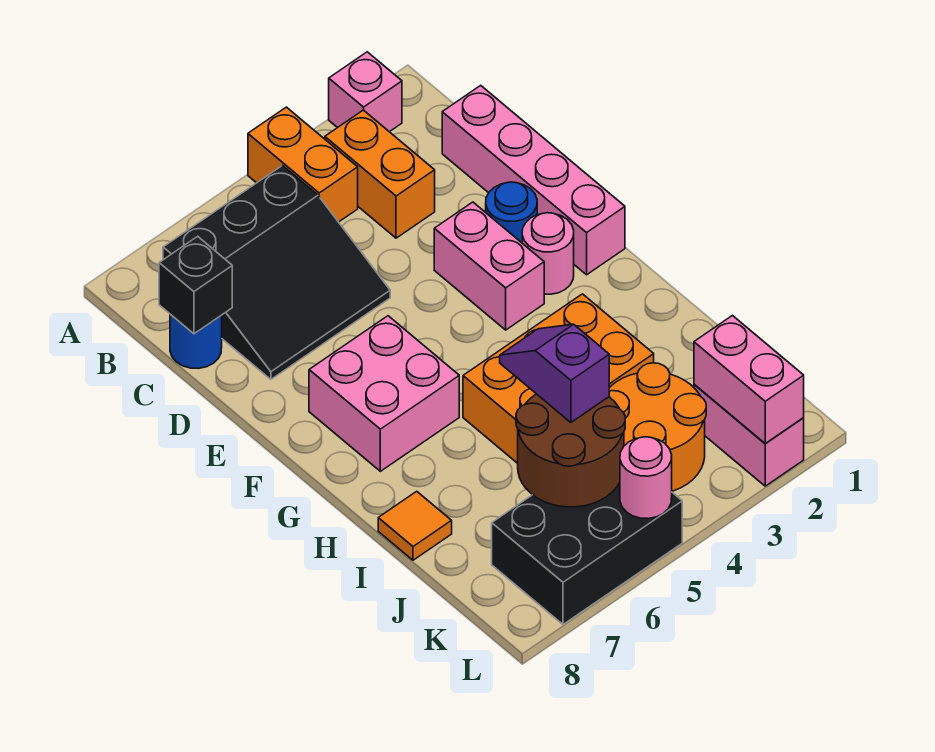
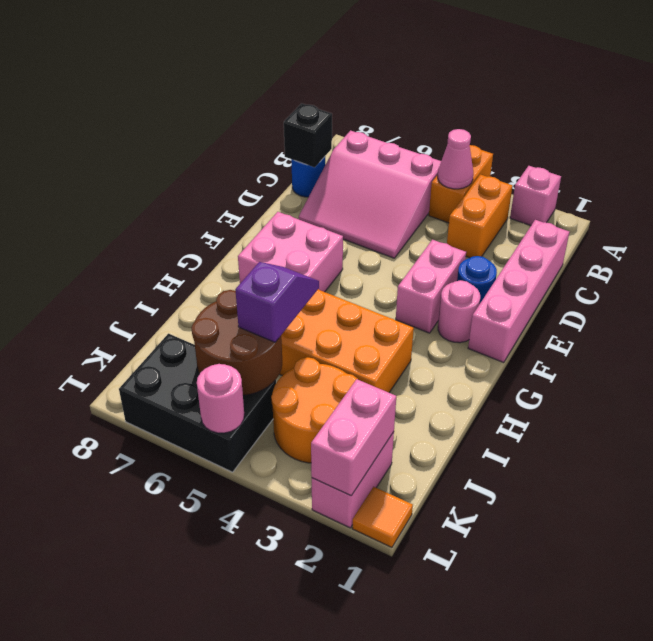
none -> pink cone B4 level 2
black slope B5:D7 level 1 top B -> pink slope B5:D7 level 1 top B
orange tile I8 level 1 -> orange tile L1 level 1

